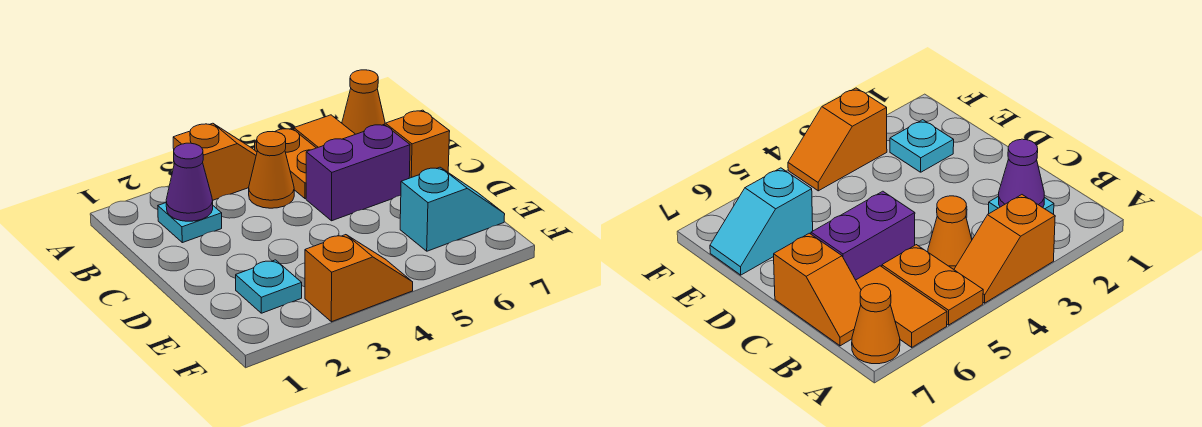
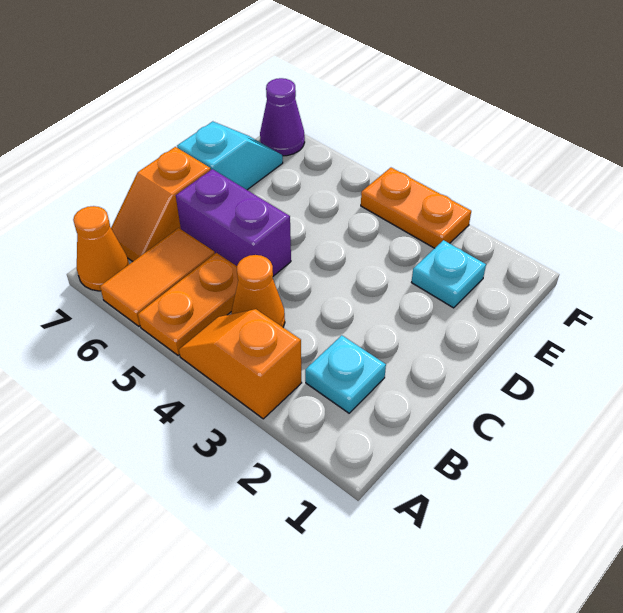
purple cone B2 level 2 -> purple cone F7 level 1
cyan slope E6:E7 level 1 top 6 -> cyan slope D7:E7 level 1 top D
orange slope F3:F4 level 1 top 3 -> orange plate F3:F4 level 1

